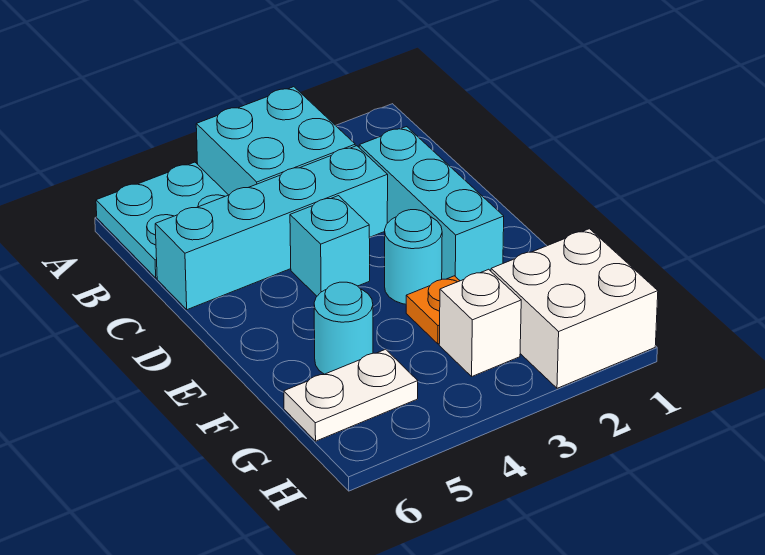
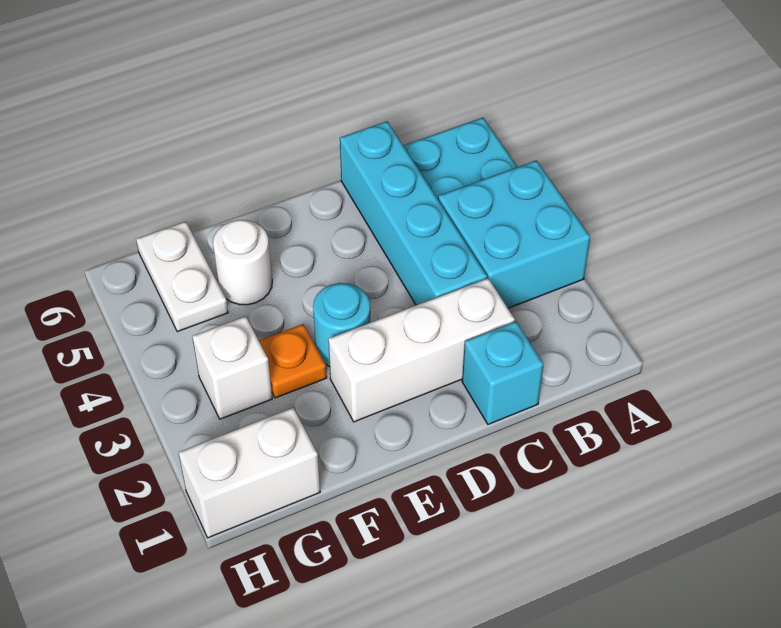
cyan brick C2:E2 level 1 -> white brick C2:E2 level 1
cyan brick D4 level 1 -> cyan brick C1 level 1
cyan round brick F5 level 1 -> white round brick F5 level 1
white brick G1:H2 level 1 -> white brick G1:H1 level 1

